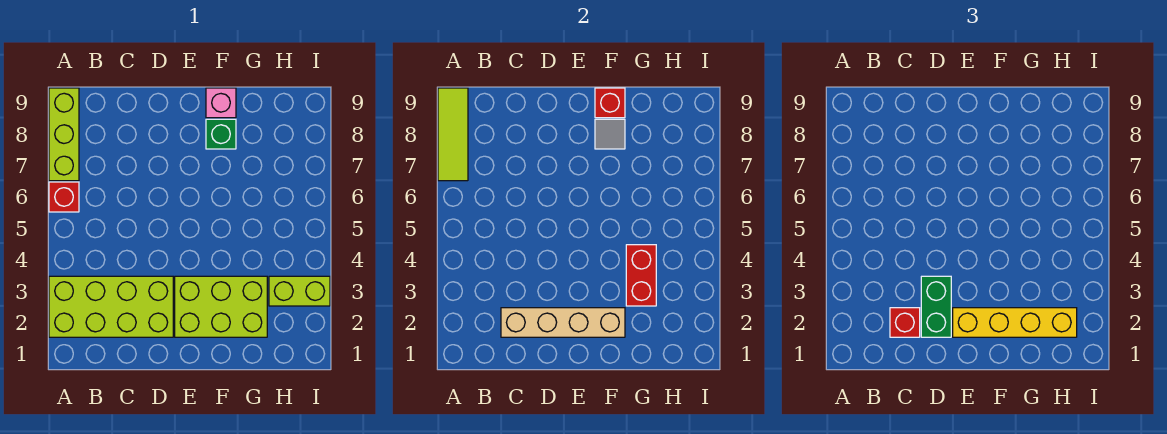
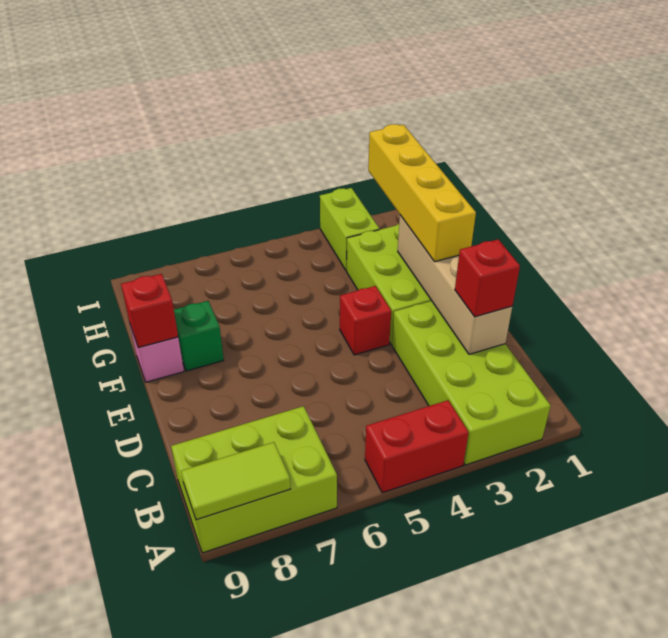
red brick A6 level 1 -> red brick E4 level 1
lime brick A7:A9 level 1 -> lime brick A7:B9 level 1
lime tile A7:A9 level 2 -> lime tile A8:A9 level 2
green brick D2:D3 level 3 -> none
grey tile F8 level 2 -> none
red brick G3:G4 level 2 -> red brick A4:A5 level 1

